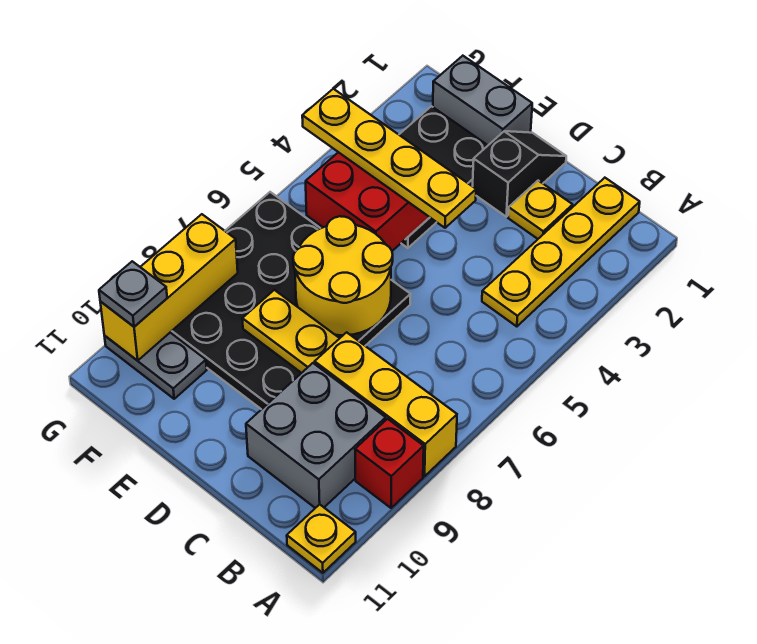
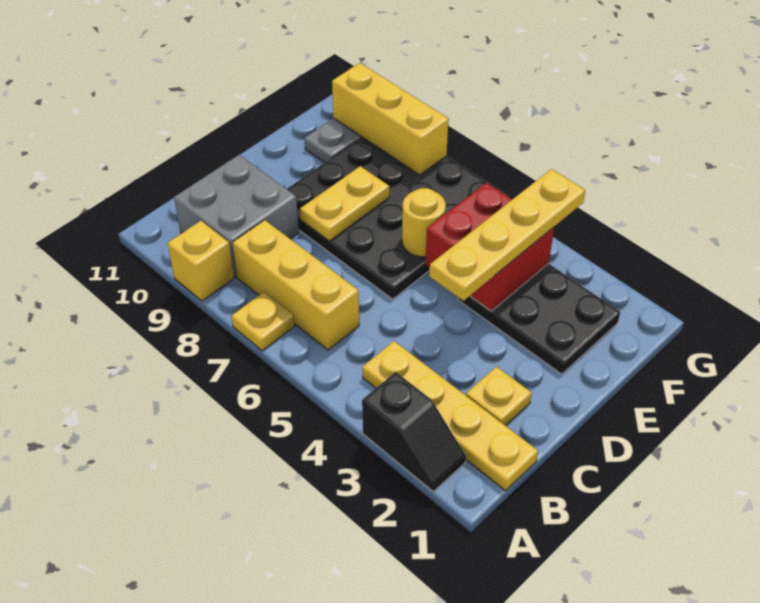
yellow brick A8:C8 level 1 -> yellow brick B6:B8 level 1
red brick A9 level 1 -> yellow brick A9 level 1
yellow plate A11 level 1 -> yellow plate A7 level 1
black slope D1:D2 level 1 top 2 -> black slope A2:A3 level 1 top 3
yellow round brick D6:E7 level 2 -> yellow round brick E6 level 2
grey brick E1:F1 level 1 -> none
grey plate G10 level 3 -> none

